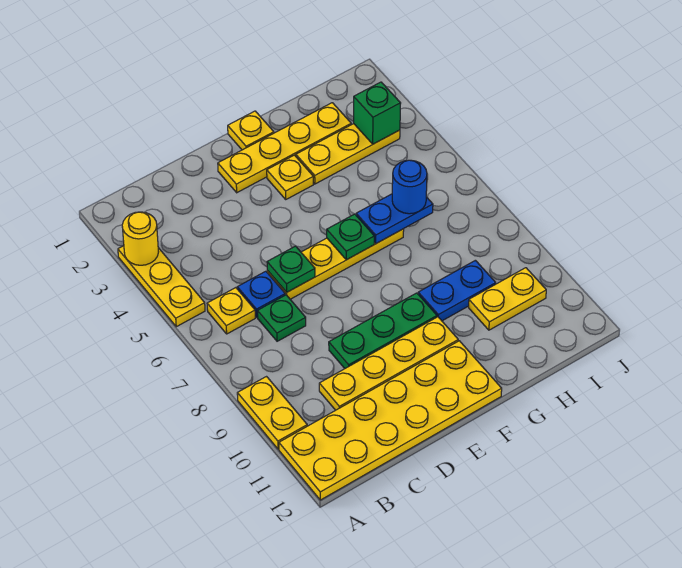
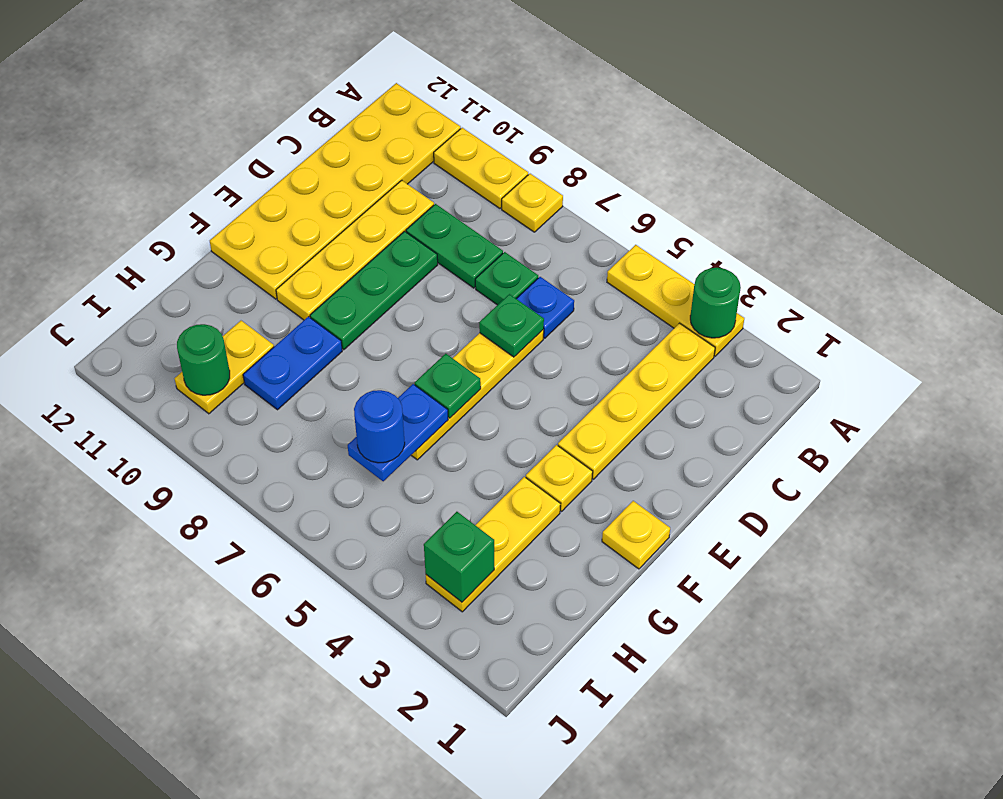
yellow round brick A3 level 2 -> green round brick A3 level 2
yellow plate B6 level 1 -> yellow plate A8 level 1
none -> green plate C8:C9 level 1
yellow plate E2:H2 level 1 -> yellow plate B3:E3 level 1
none -> green round brick I10 level 2

